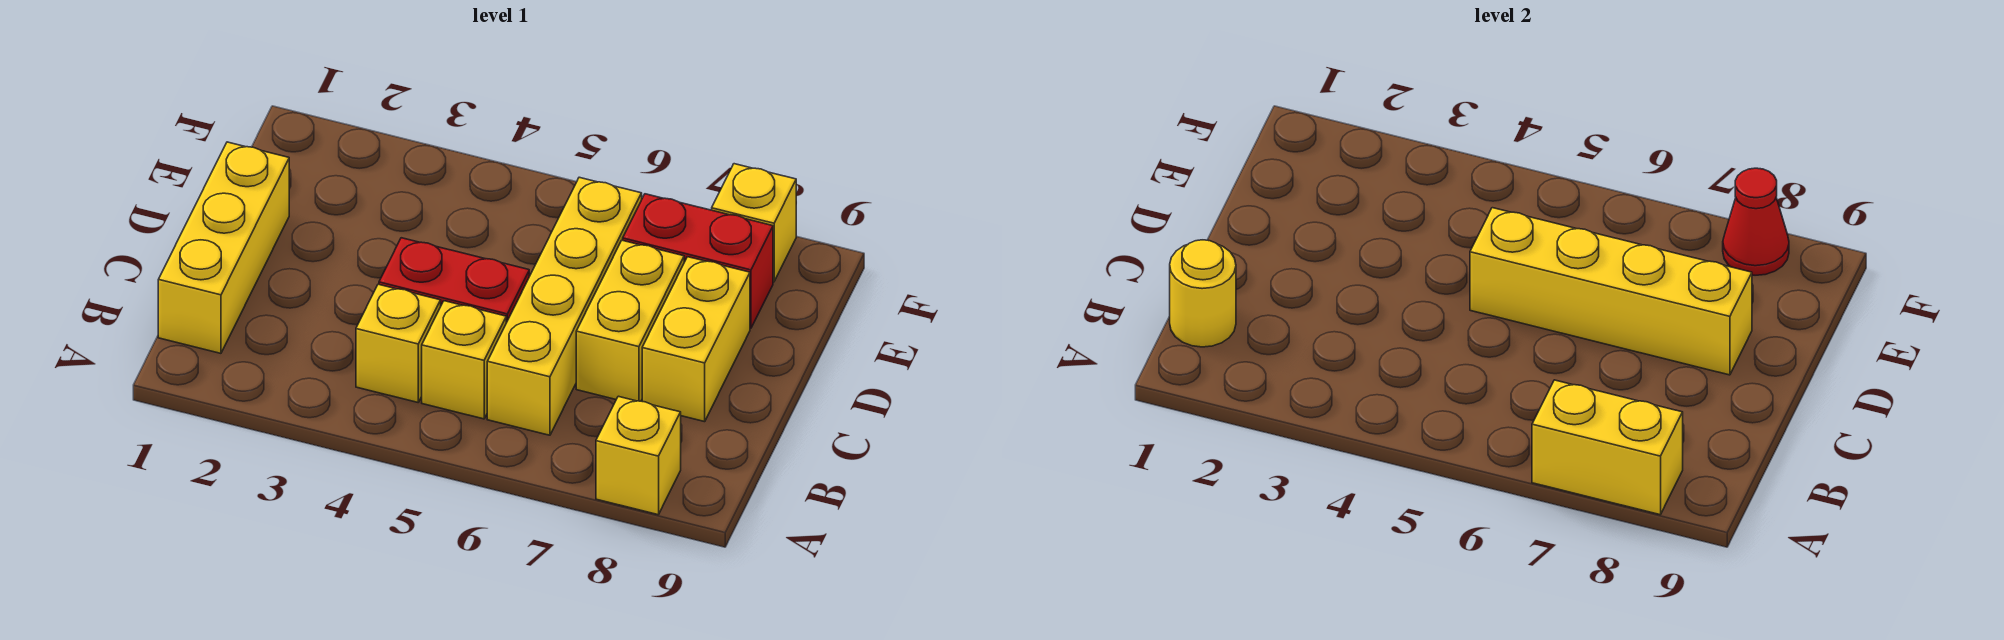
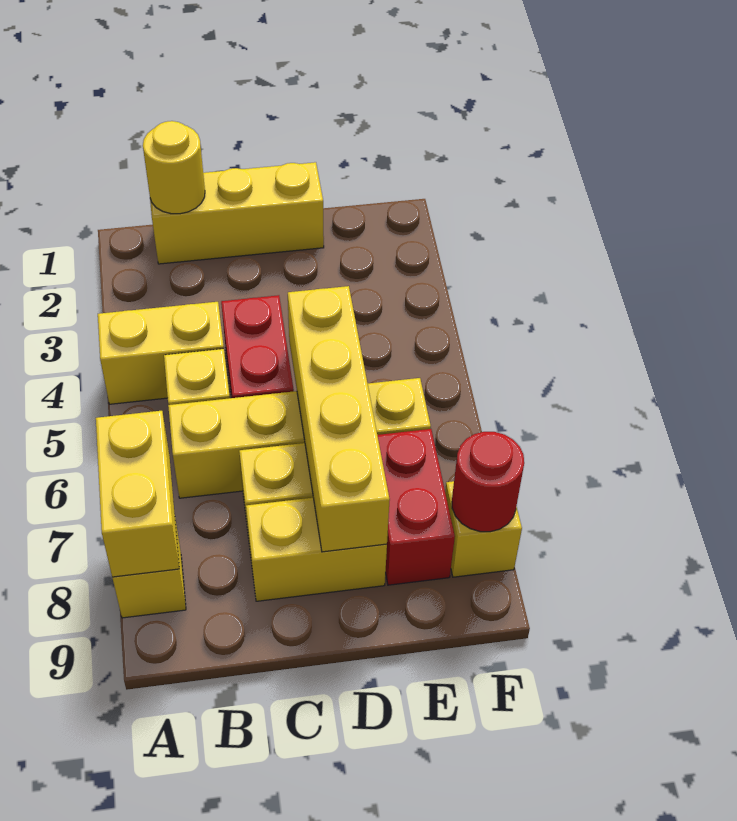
yellow brick B4 level 1 -> yellow brick A4:B4 level 1
red cone F8 level 2 -> red round brick F8 level 2

